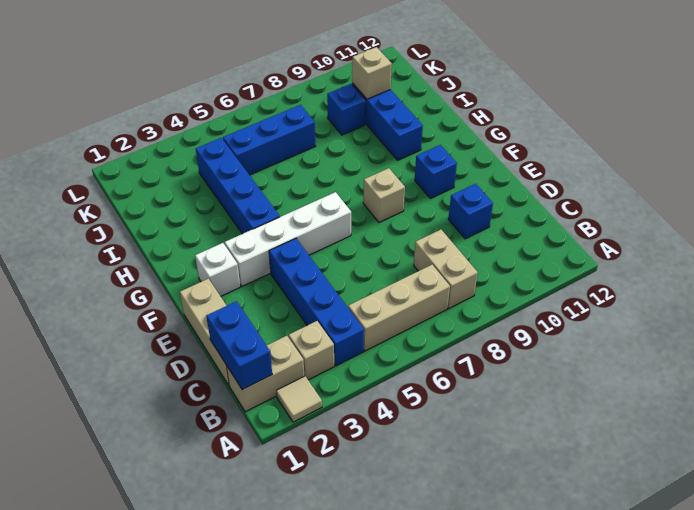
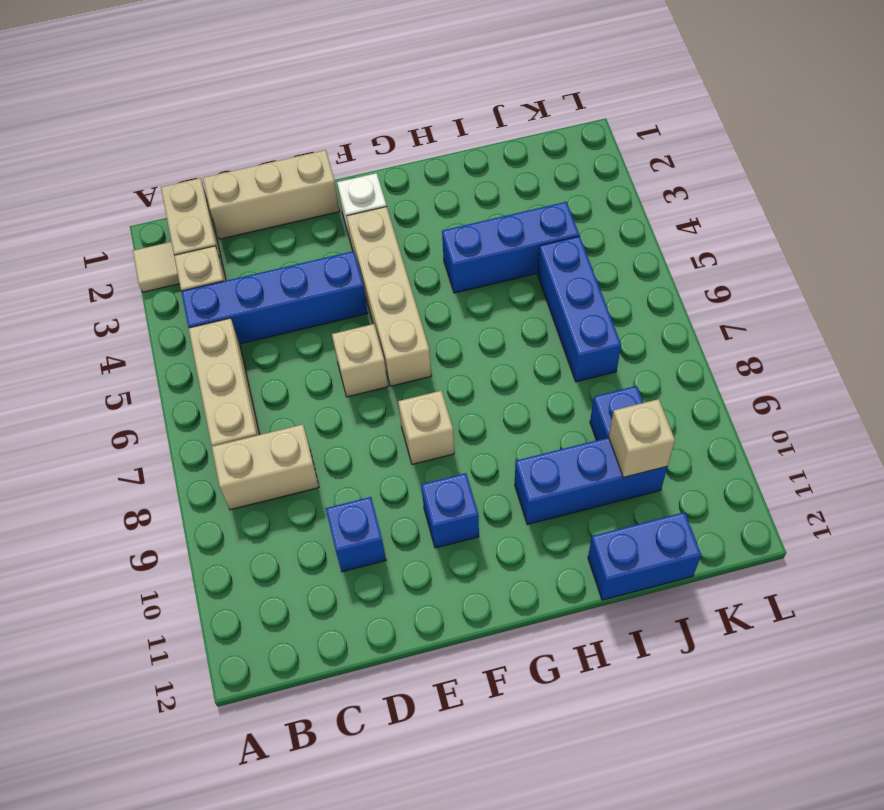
blue brick B1:C1 level 2 -> blue brick I12:J12 level 1
none -> tan brick E6 level 1
white brick F3:F6 level 1 -> tan brick F3:F6 level 1
blue brick G4:J4 level 1 -> blue brick H4:J4 level 1

